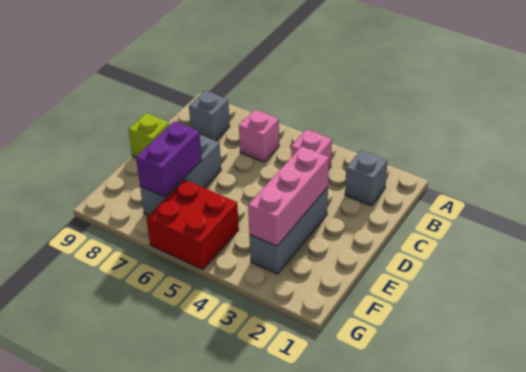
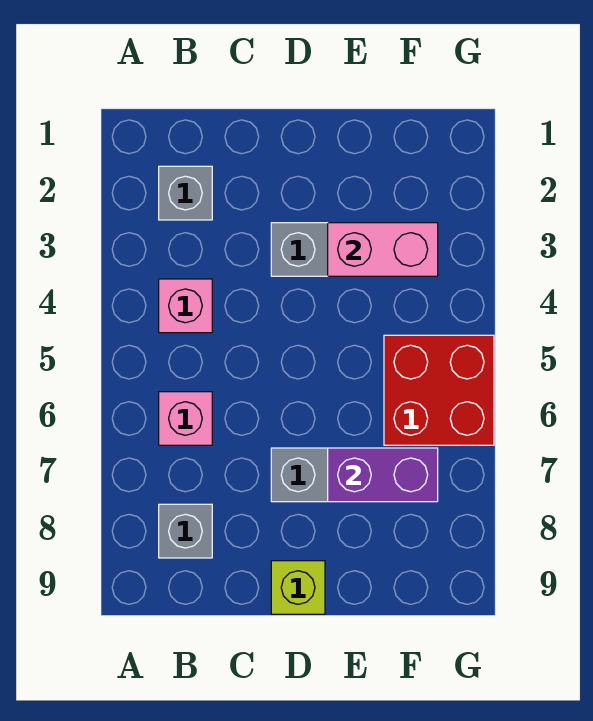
pink brick D3:F3 level 2 -> pink brick E3:F3 level 2

